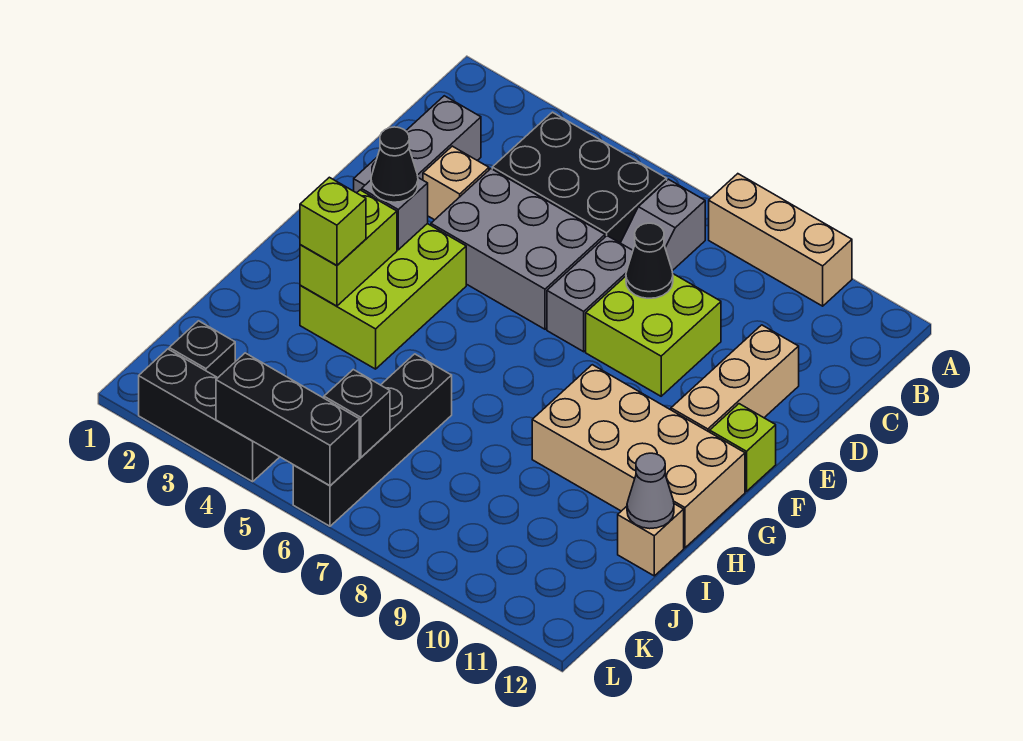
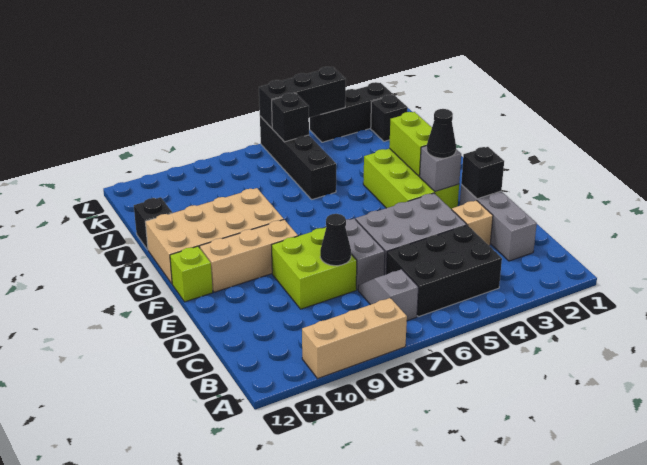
tan brick D11:F11 level 1 -> tan brick F9:F11 level 1
none -> black brick E2 level 2
lime brick H3 level 3 -> none
tan brick I12 level 1 -> black brick I12 level 1
grey cone I12 level 2 -> none

